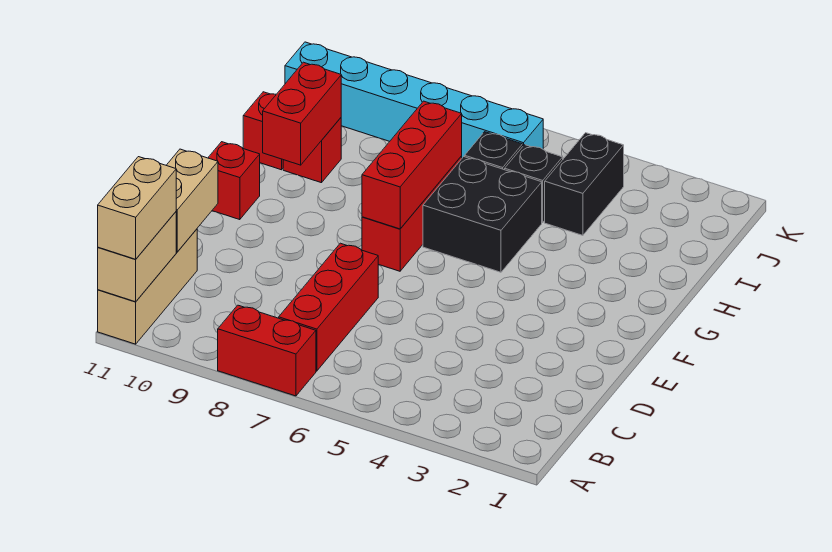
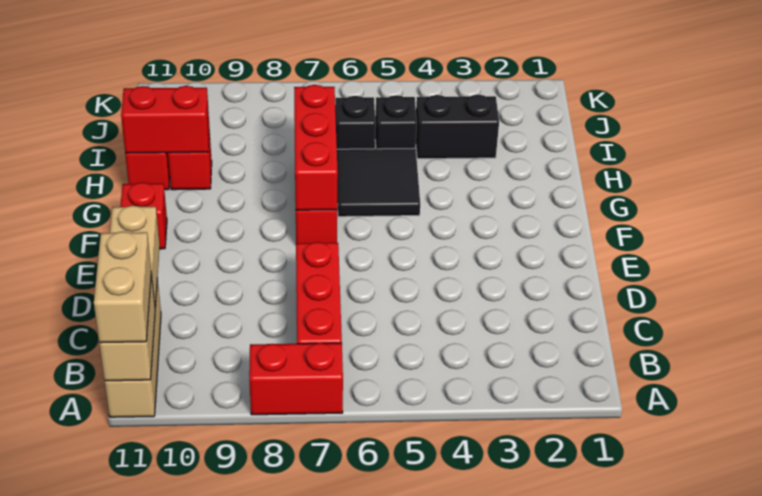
black brick G5:H6 level 1 -> black tile G5:H6 level 1
red brick G10:H10 level 2 -> red brick H10:H11 level 2
black brick I4:J4 level 1 -> black brick I3:I4 level 1
cyan brick J6:J11 level 1 -> none

